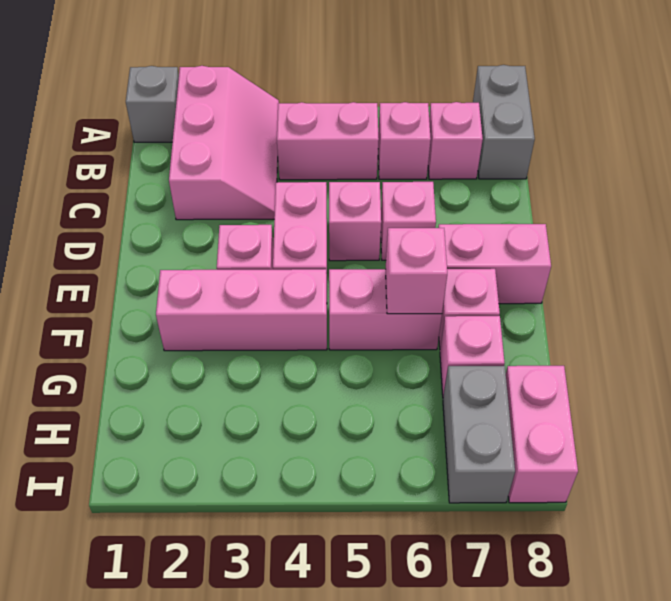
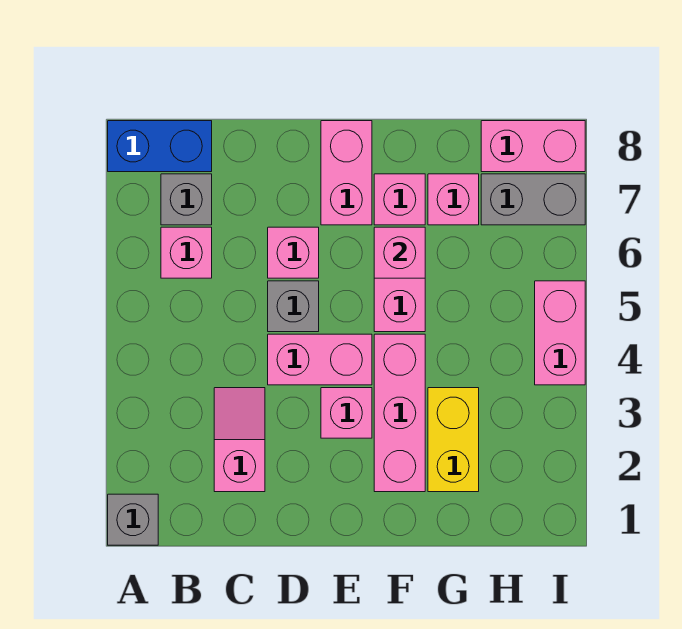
pink slope A2:C3 level 1 top 2 -> pink slope C2:C3 level 1 top 2
grey brick A8:B8 level 1 -> blue brick A8:B8 level 1
pink brick B4:B5 level 1 -> pink brick I4:I5 level 1
pink brick B7 level 1 -> grey brick B7 level 1
pink brick D5 level 1 -> grey brick D5 level 1
none -> yellow brick G2:G3 level 1

